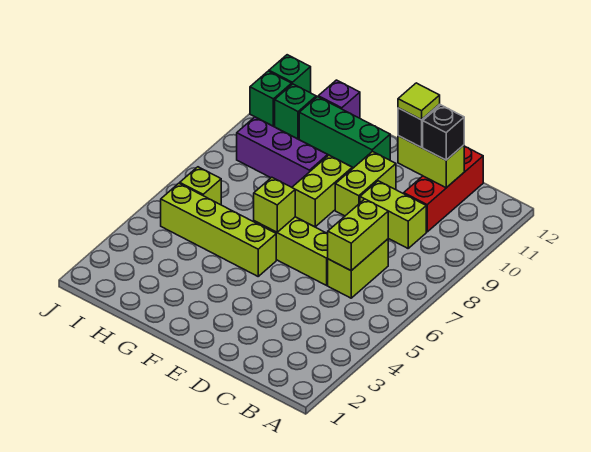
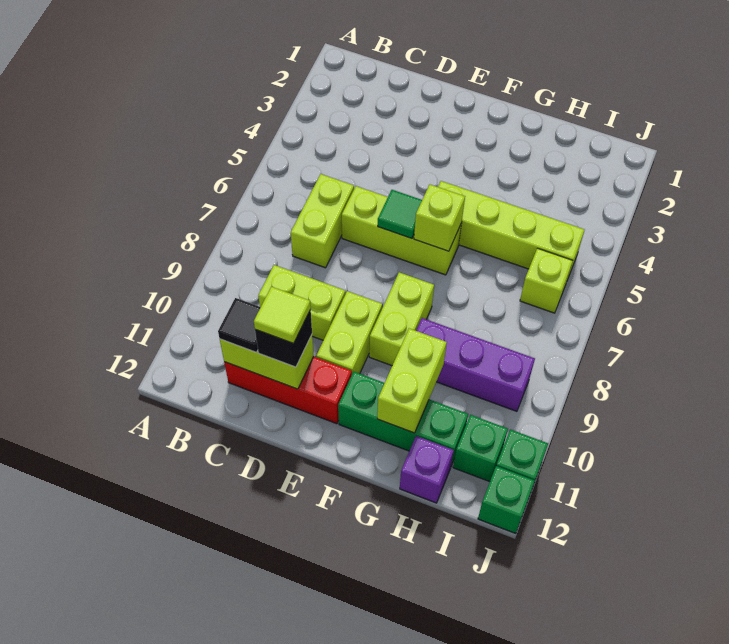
lime brick C6:C7 level 2 -> lime brick G10:G11 level 2
red brick C10:C12 level 1 -> red brick C11:E11 level 1
black brick C11 level 3 -> black tile C11 level 3
none -> green tile E6 level 2

